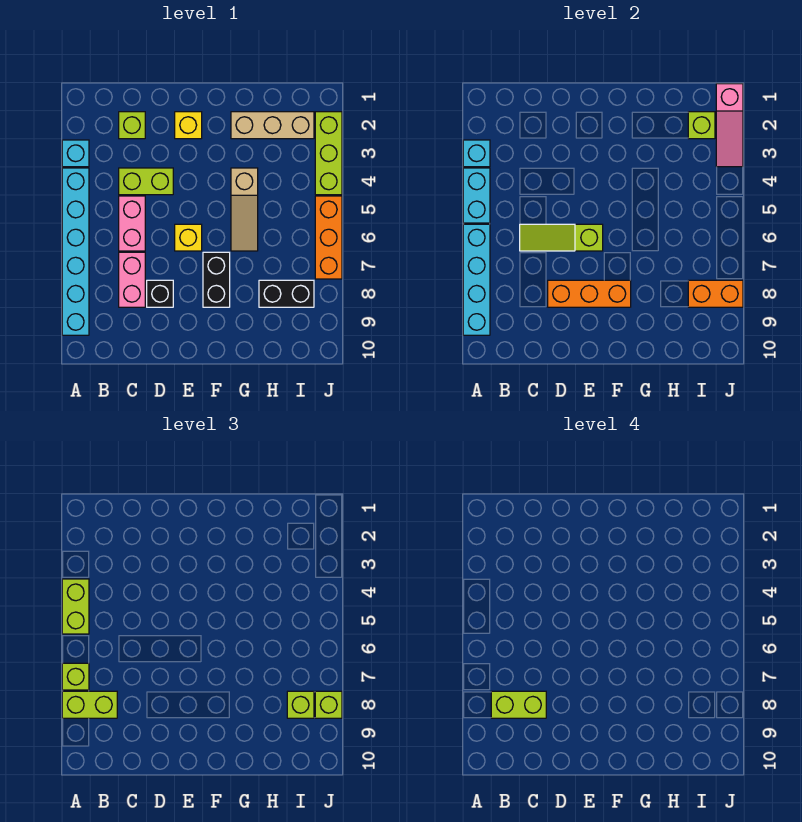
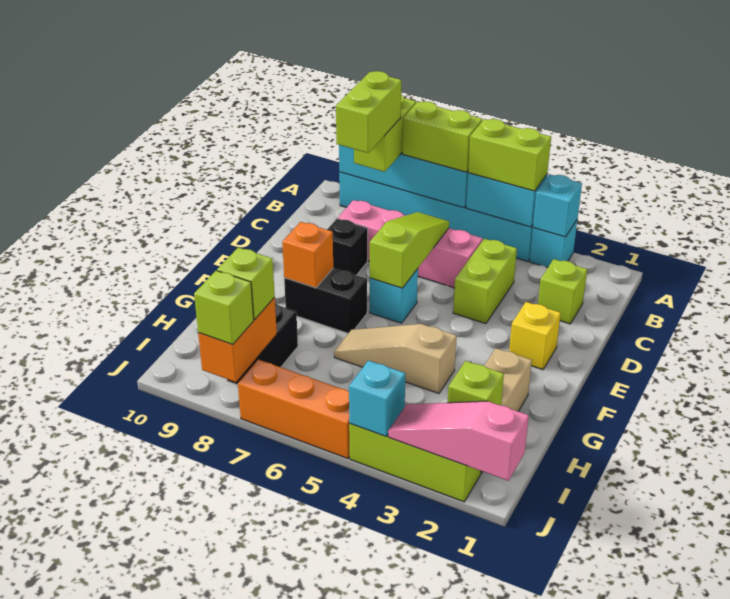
lime brick A7 level 3 -> lime brick A6:A7 level 3
orange brick D8:F8 level 2 -> orange brick F8 level 2
yellow brick E6 level 1 -> cyan brick E6 level 1
none -> cyan brick J4 level 2

